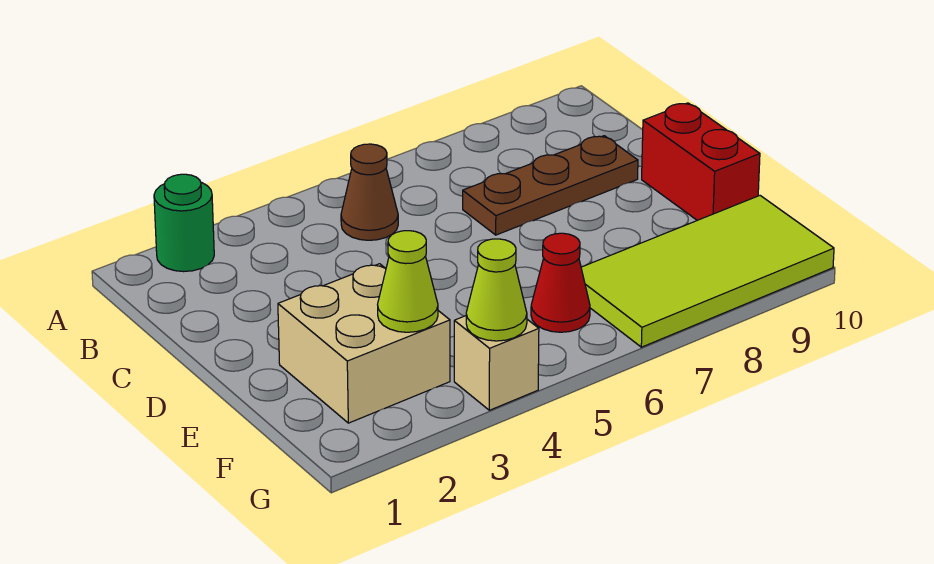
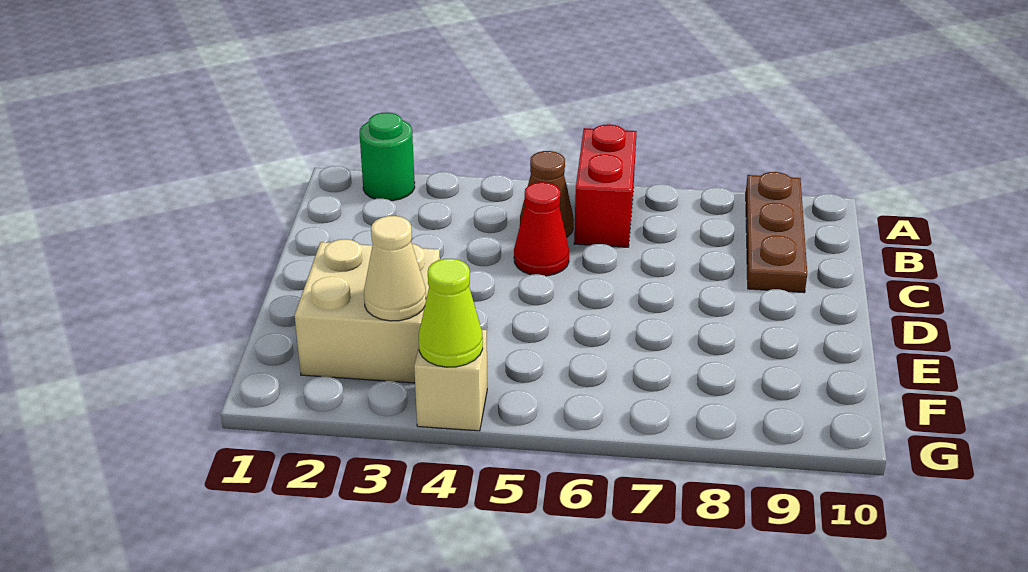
brown plate C7:C9 level 1 -> brown plate A9:C9 level 1
red brick D10:E10 level 1 -> red brick A6:B6 level 1
lime cone F3 level 2 -> tan cone F3 level 2
red cone F6 level 1 -> red cone C5 level 1
lime tile F7:G10 level 1 -> none

